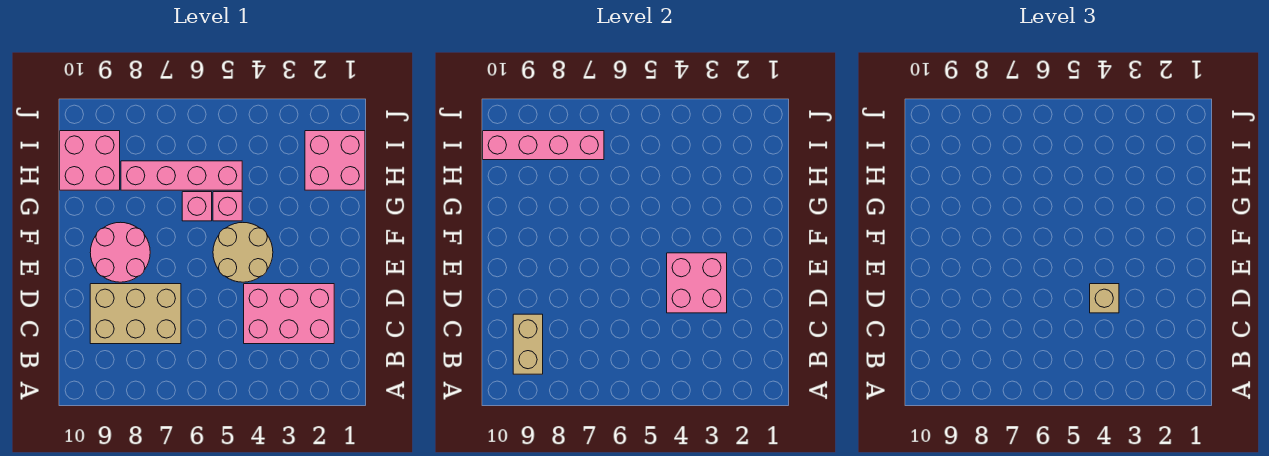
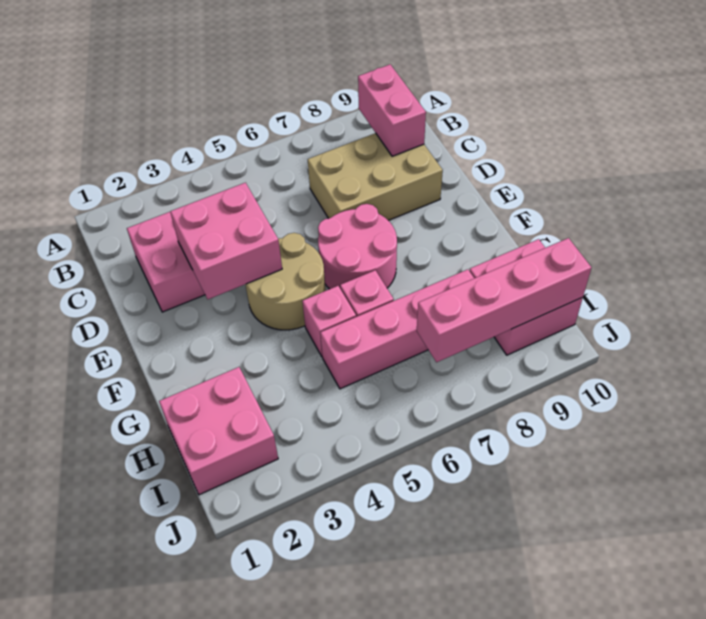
tan brick B9:C9 level 2 -> pink brick B9:C9 level 2
tan brick D4 level 3 -> none
pink round brick E8:F9 level 1 -> pink round brick E6:F7 level 1

